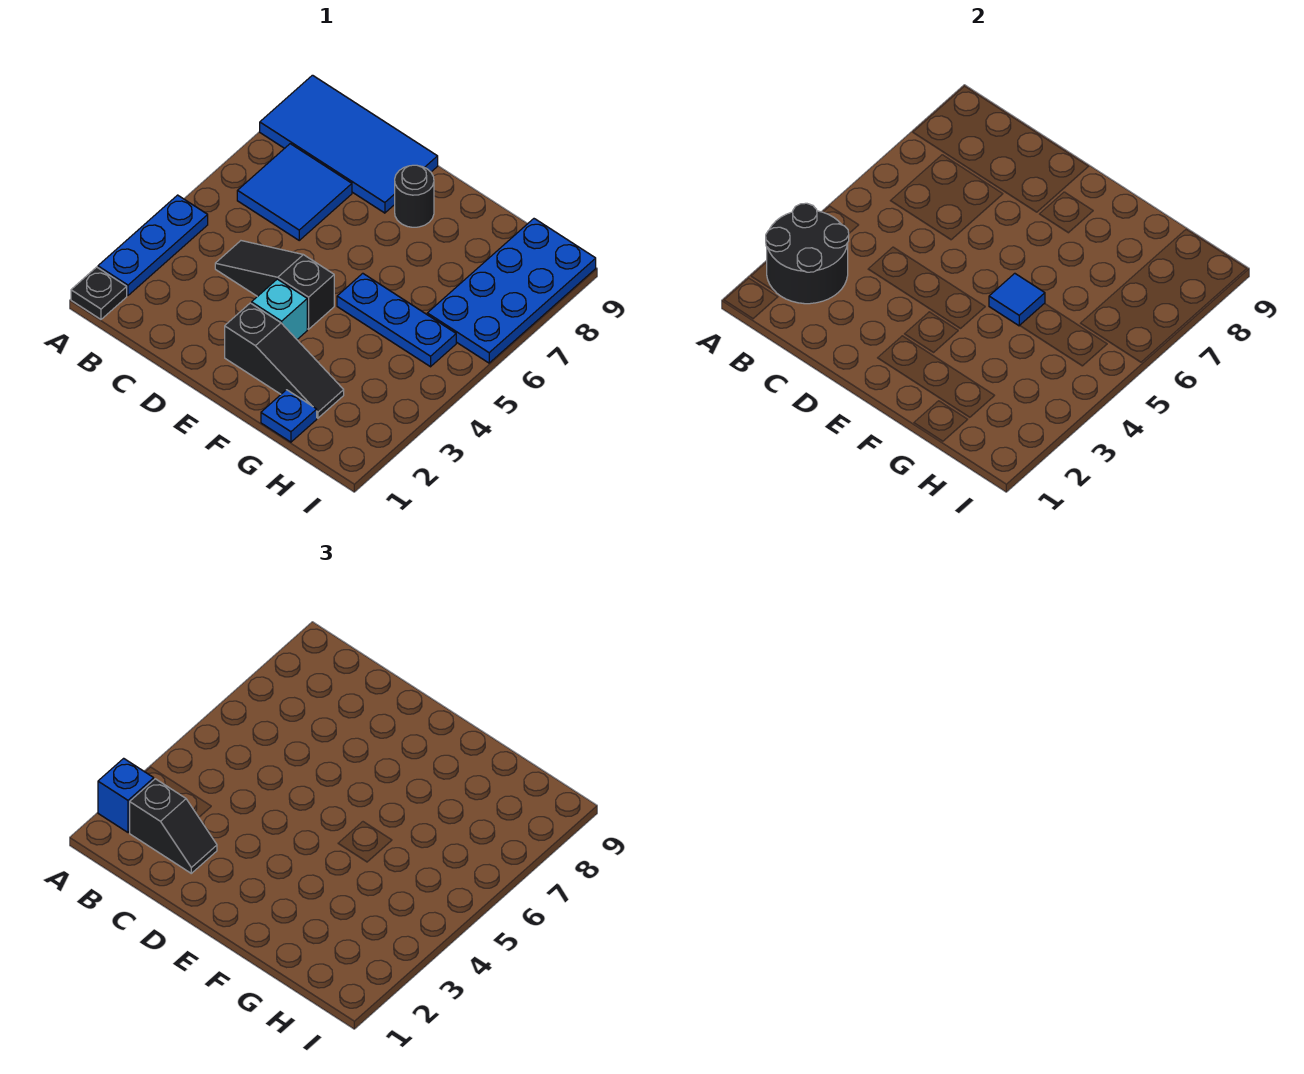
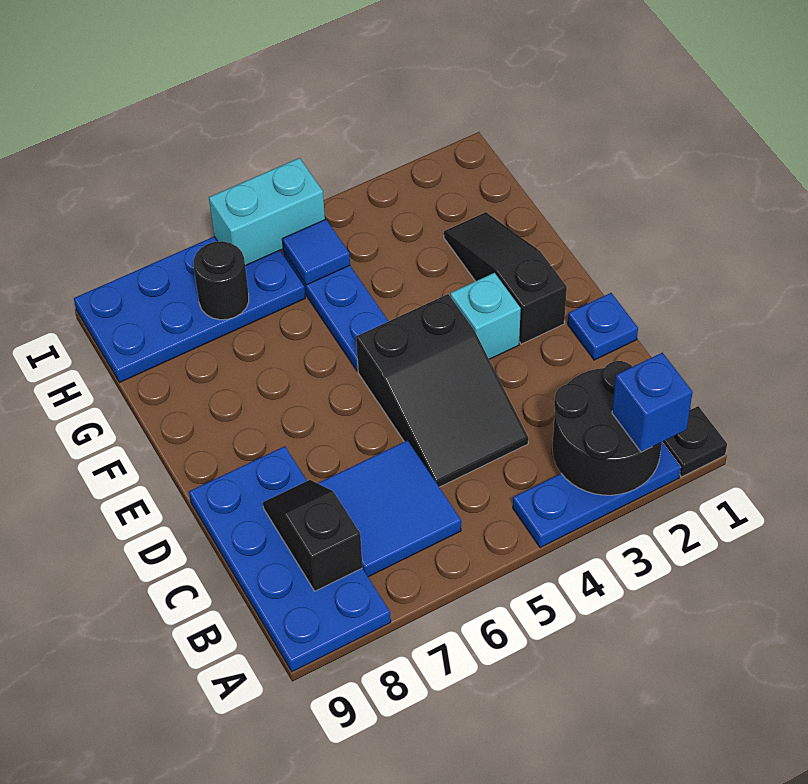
blue tile A8:D9 level 1 -> blue plate A8:D9 level 1
black slope B2:C2 level 3 top B -> black slope B8:C8 level 2 top B
black slope C4:E4 level 1 top E -> black slope C4:E5 level 1 top E
black round brick E8 level 1 -> black round brick H7 level 2
blue tile F5 level 2 -> blue tile H5 level 2
blue plate G1 level 1 -> blue plate D1 level 1
none -> cyan brick I5:I6 level 2

